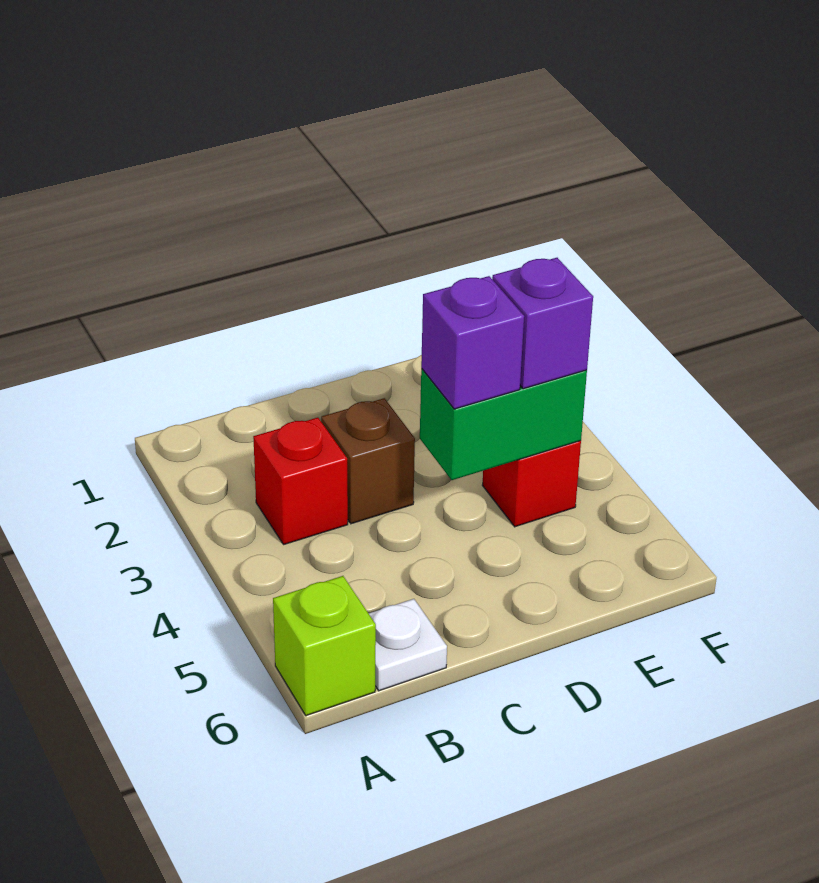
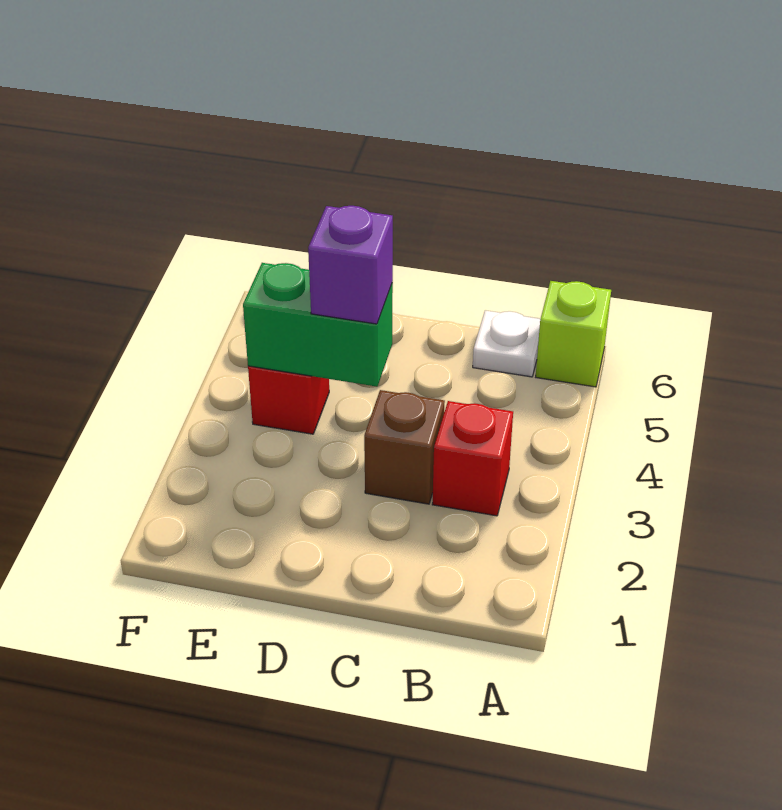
purple brick E4 level 3 -> none

